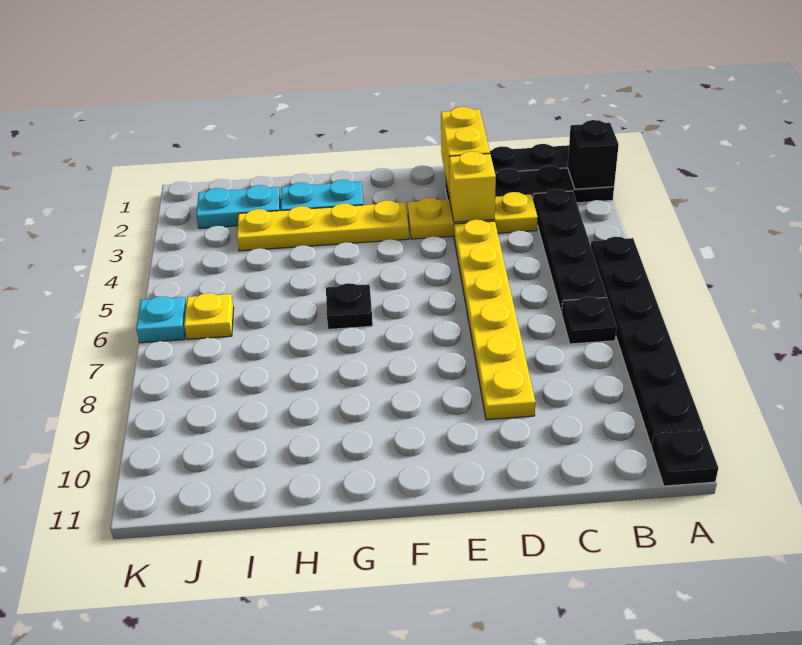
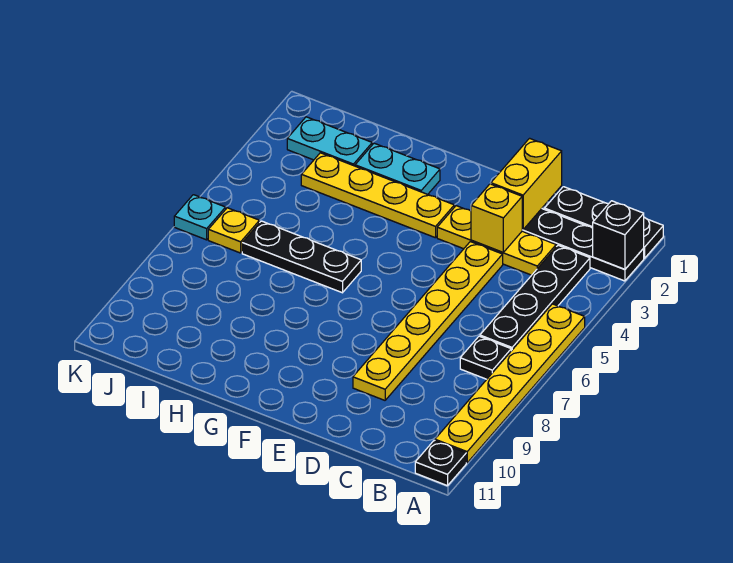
black plate A5:A10 level 1 -> yellow plate A5:A10 level 1
black plate G6 level 1 -> black plate G6:I6 level 1

